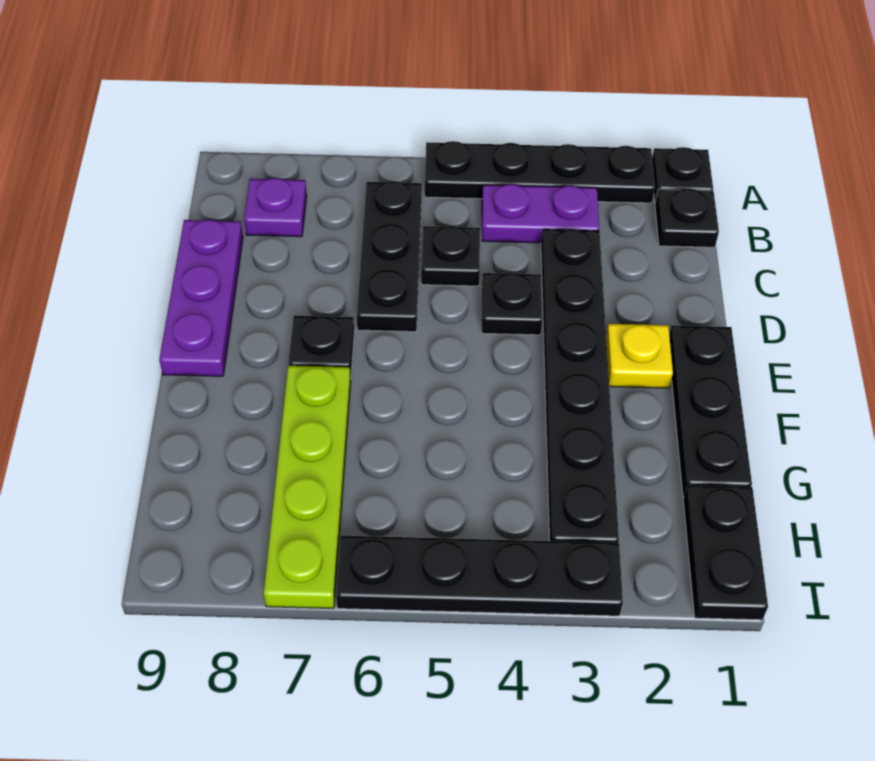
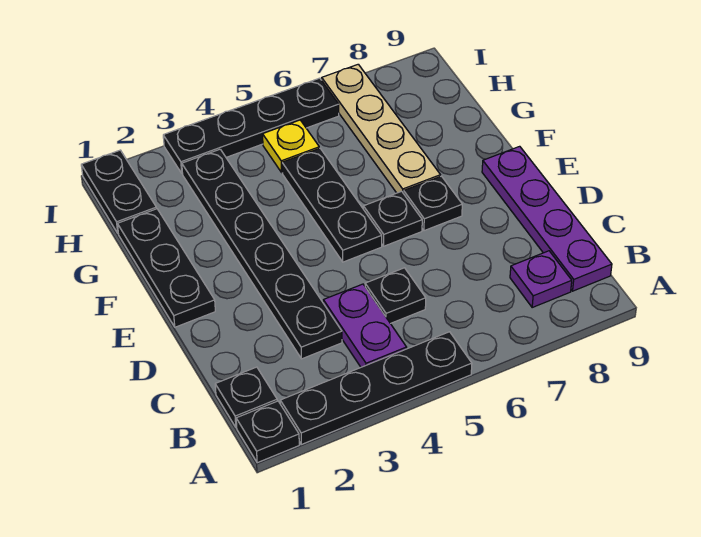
purple plate B3:B4 level 1 -> purple plate B4:C4 level 1
black plate B6:D6 level 1 -> black plate E5:G5 level 1
purple plate C9:E9 level 1 -> purple plate B9:E9 level 1
black plate D4 level 1 -> black plate E6 level 1
yellow plate E2 level 1 -> yellow plate H5 level 1
lime plate F7:I7 level 1 -> tan plate F7:I7 level 1

